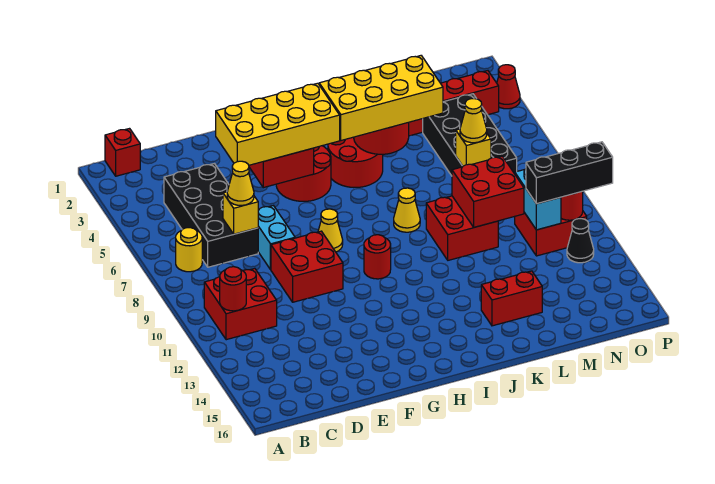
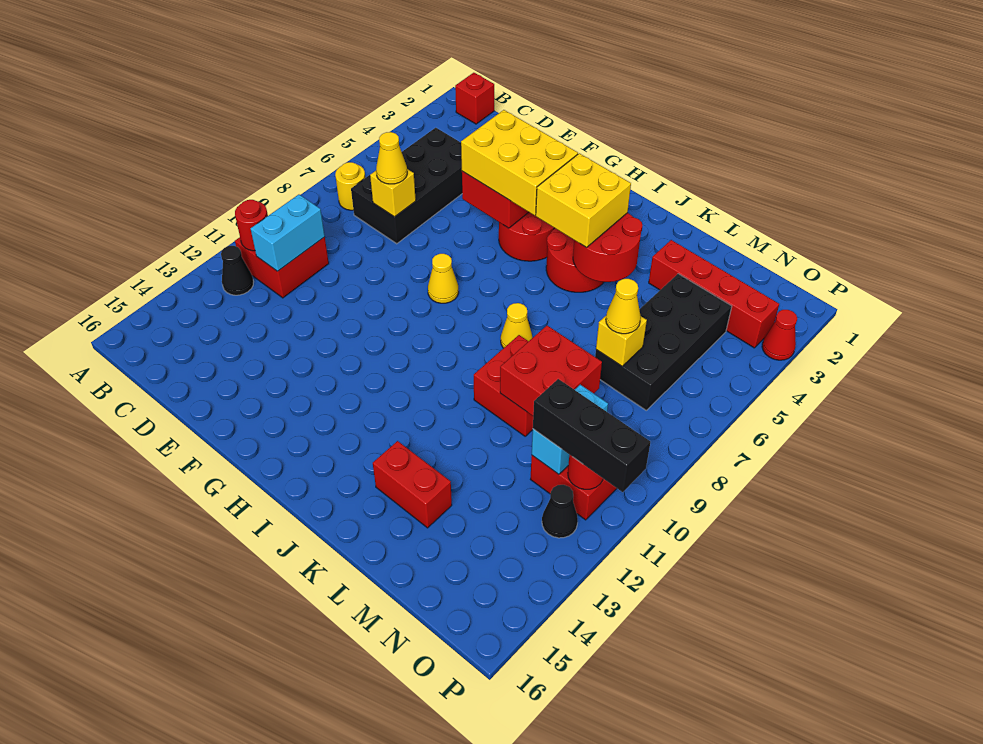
none -> black cone B12 level 1
yellow brick E4:H5 level 3 -> yellow brick F4:H5 level 3
cyan brick E7:E8 level 1 -> cyan brick C10:C11 level 2
red brick E9:F10 level 1 -> none
red round brick H10 level 1 -> none
yellow brick I4:L5 level 3 -> yellow brick I4:J5 level 3

